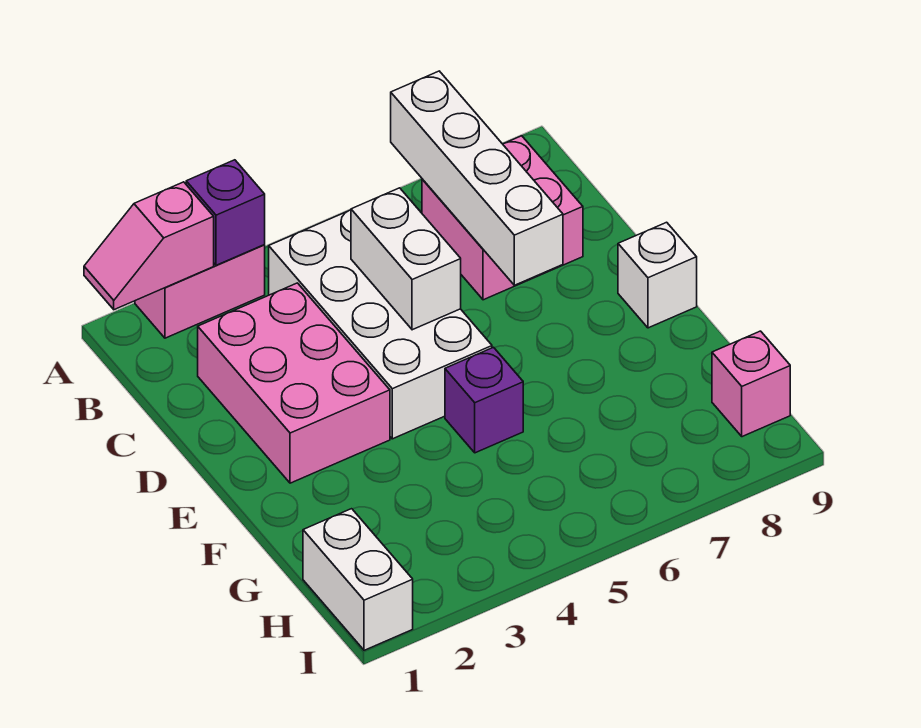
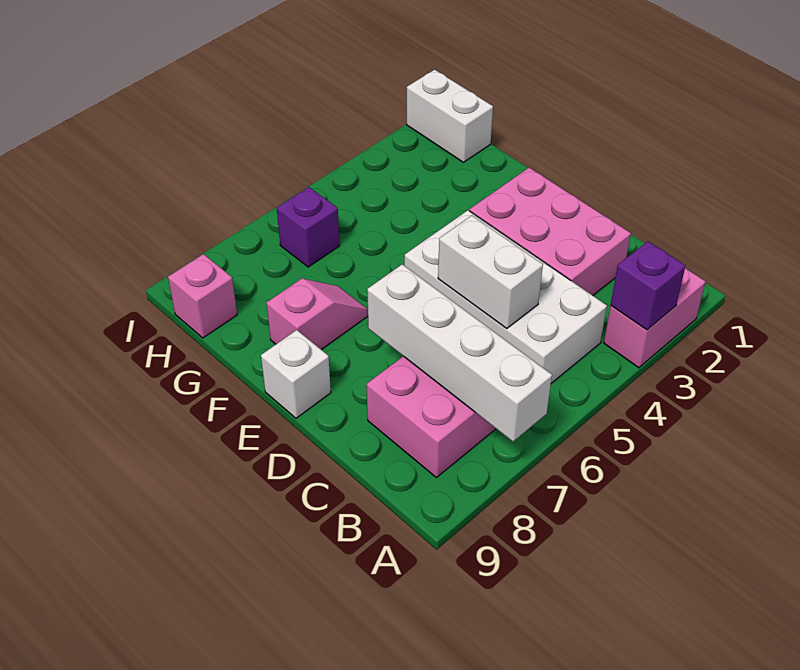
pink slope A1:A2 level 2 top 2 -> pink slope F7:F8 level 1 top 8
purple brick F5 level 1 -> purple brick H6 level 1

